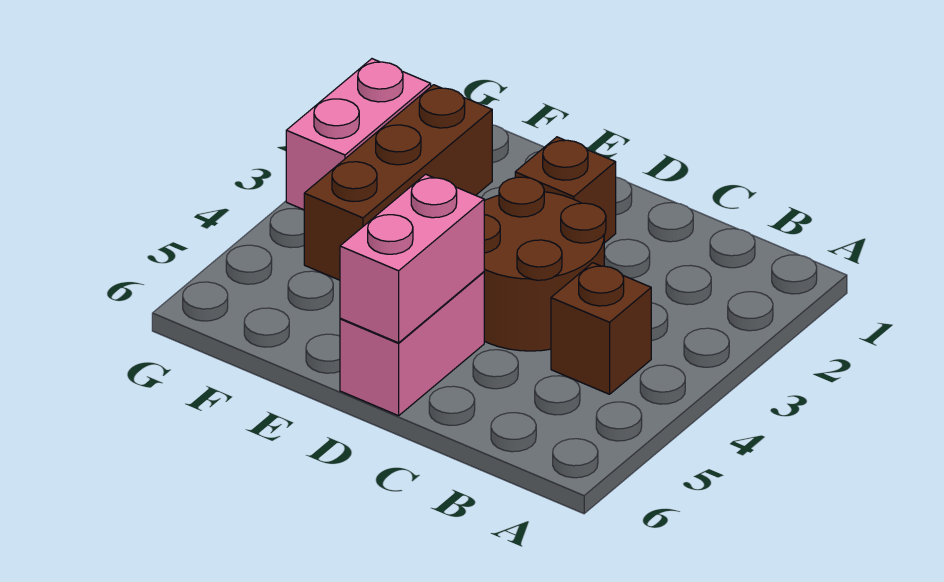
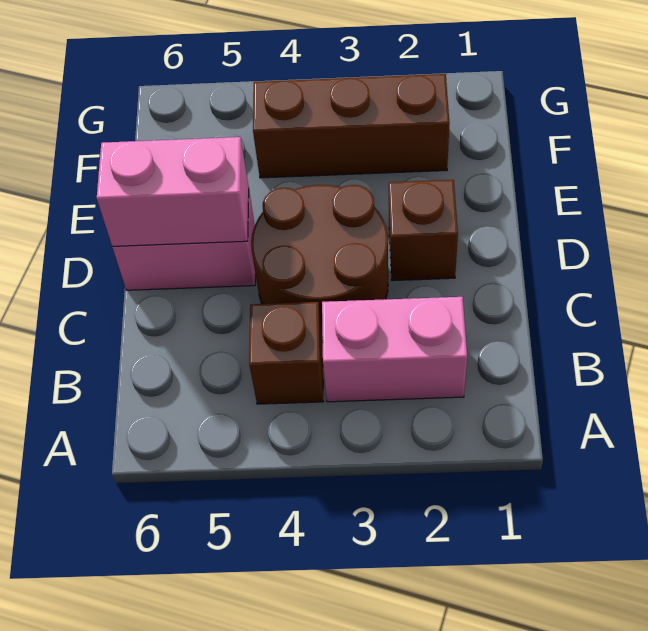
pink brick G2:G3 level 1 -> pink brick B2:B3 level 1

